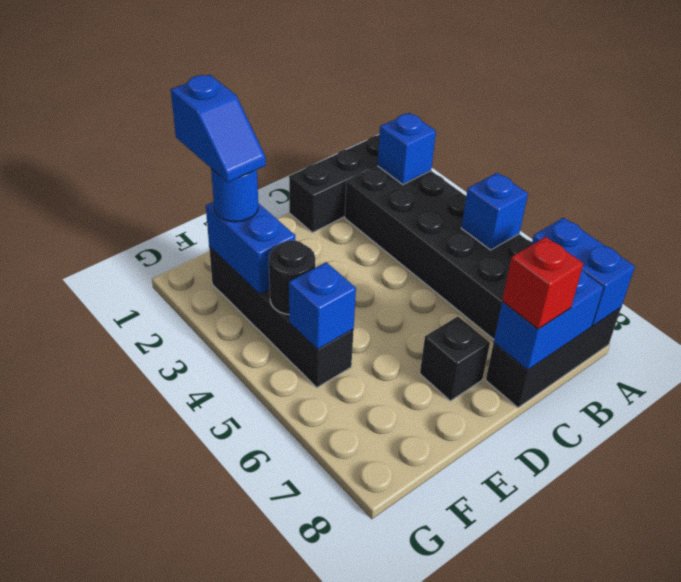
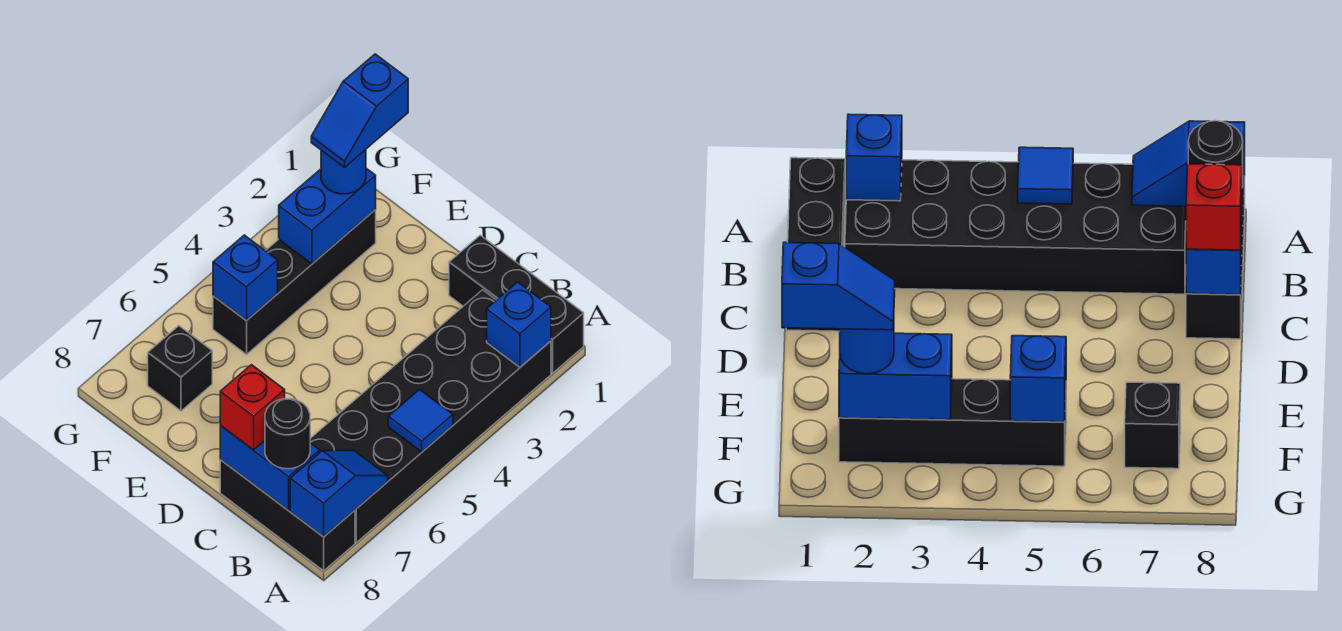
blue brick A5 level 2 -> blue tile A5 level 2
blue brick A7:A8 level 2 -> blue slope A7:A8 level 2 top 8
black brick D7 level 1 -> black brick F7 level 1
black round brick F4 level 2 -> black round brick B8 level 3

